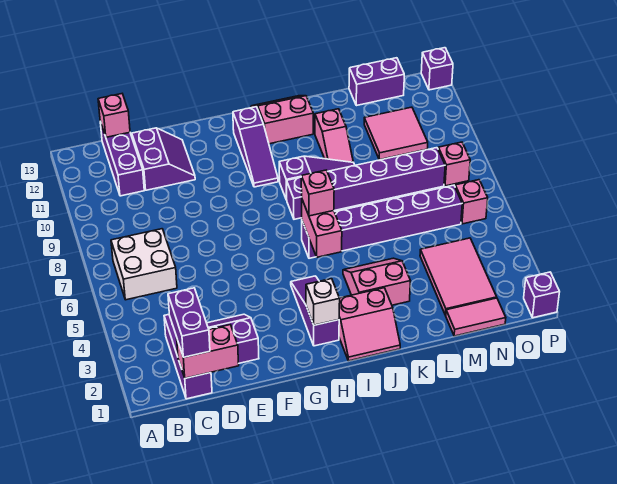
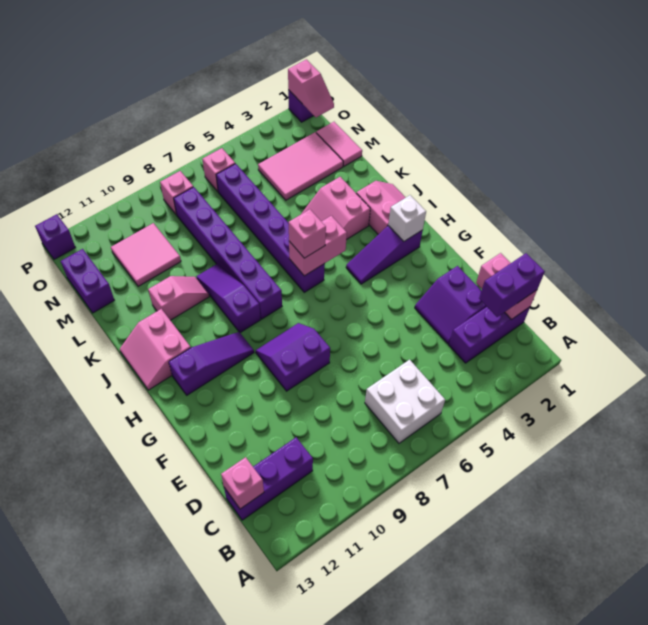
purple slope D11:E12 level 1 top D -> purple slope F8:G9 level 1 top F
none -> pink slope O1:P1 level 2 top P

